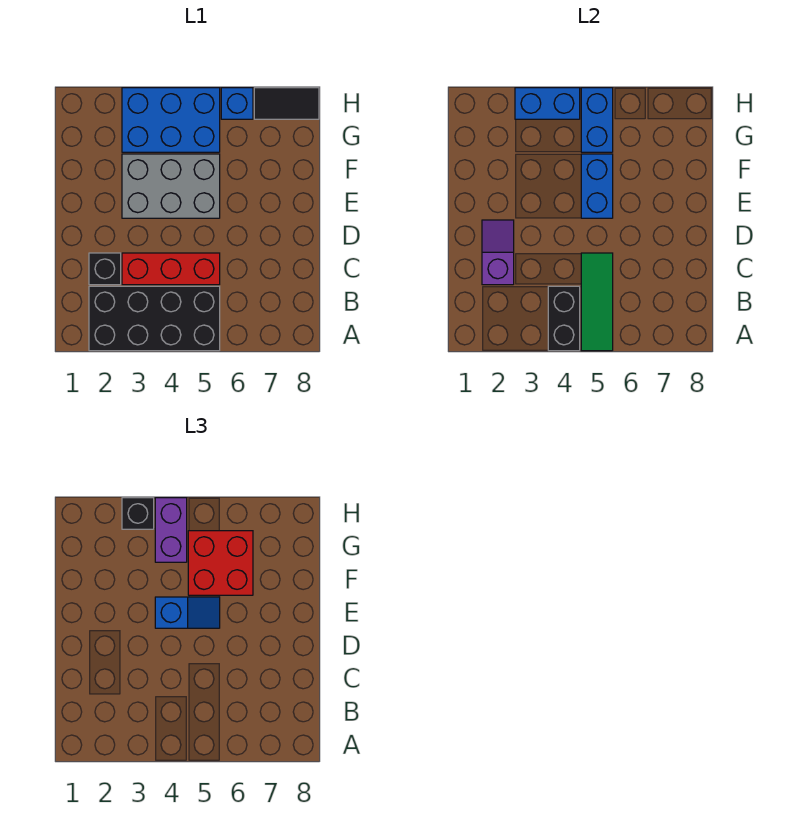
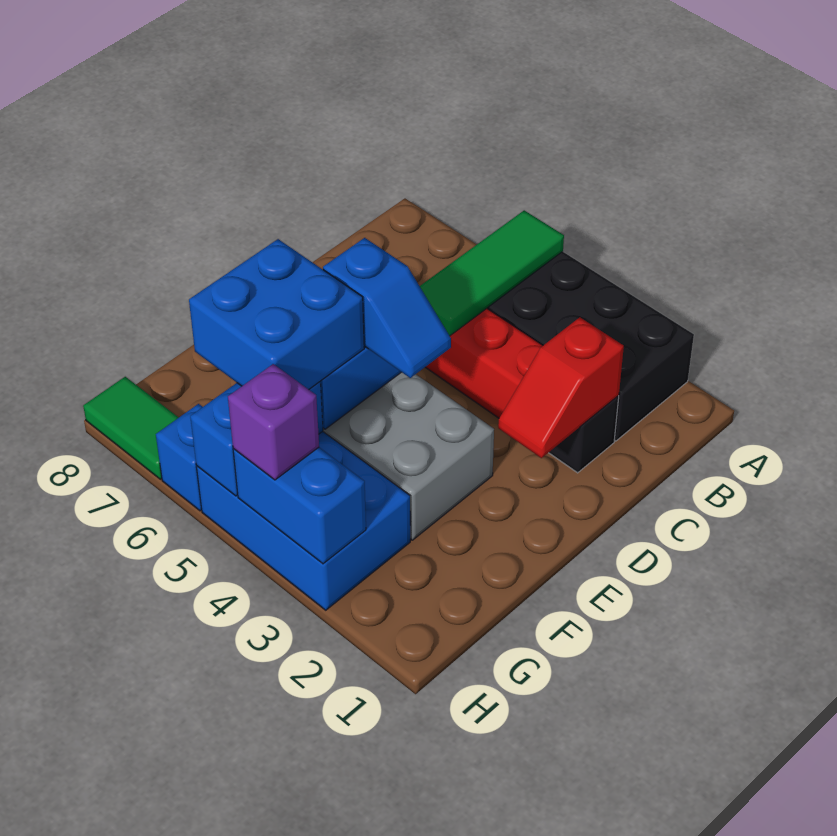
black brick A4:B4 level 2 -> none
purple slope C2:D2 level 2 top C -> red slope C2:D2 level 2 top C
blue slope E4:E5 level 3 top 4 -> blue slope E4:E5 level 3 top 5
red brick F5:G6 level 3 -> blue brick F5:G6 level 3
purple brick G4:H4 level 3 -> purple brick H4 level 3
black brick H3 level 3 -> none
black tile H7:H8 level 1 -> green tile H7:H8 level 1

